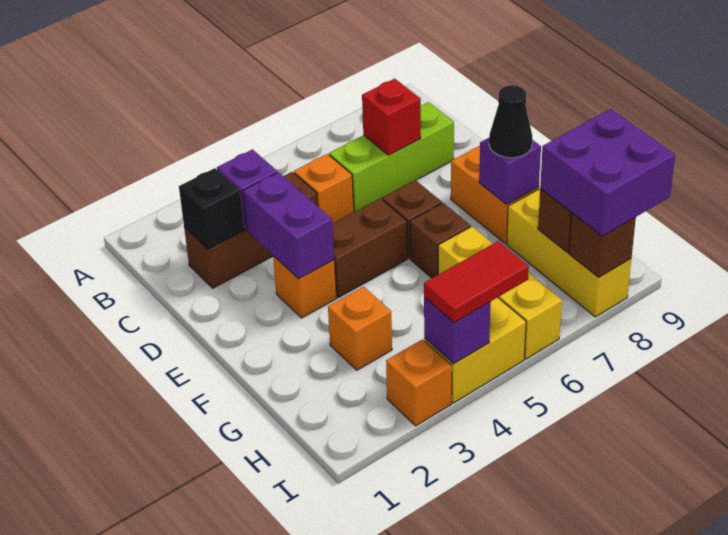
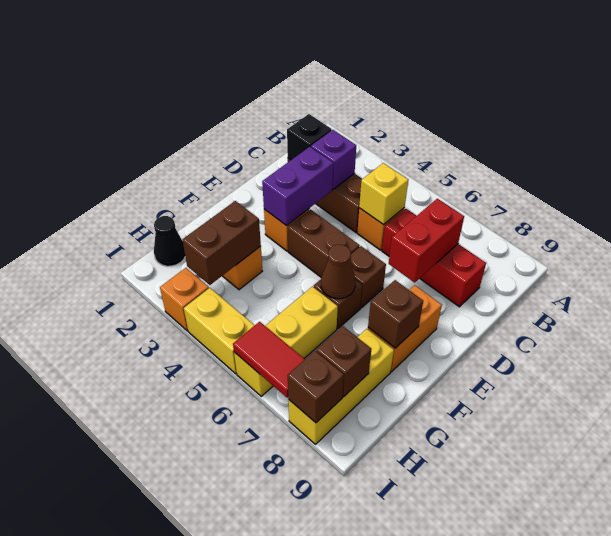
none -> yellow brick C5 level 2
lime brick C6:C8 level 1 -> red brick C6:C8 level 1
red brick C7 level 2 -> red brick C7:D7 level 2
none -> brown cone F6 level 2
purple brick F8 level 2 -> brown brick F8 level 2
black cone F8 level 3 -> black cone H1 level 1
none -> brown brick G3:H3 level 2
purple brick H8:I9 level 3 -> none
purple brick I4 level 2 -> none
red tile I4:I5 level 3 -> red tile I6:I7 level 2

